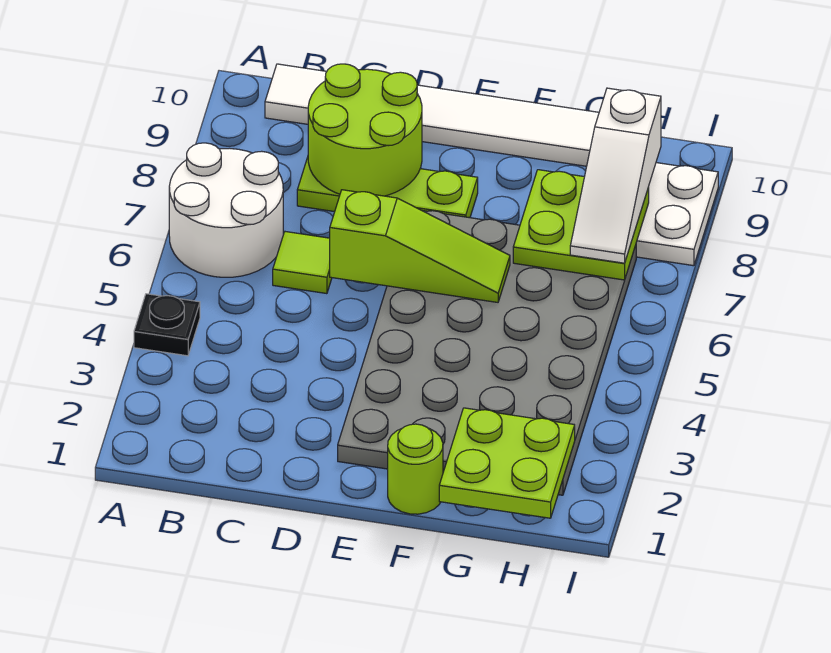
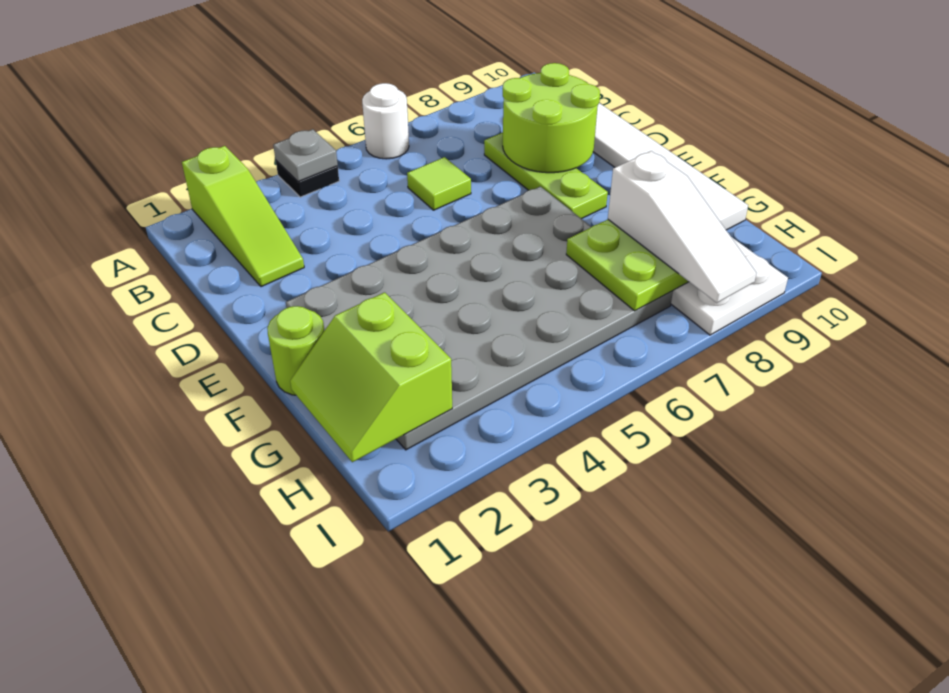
none -> grey plate A4 level 2
white round brick A6:B7 level 1 -> white round brick A6 level 1
lime slope D6:F6 level 2 top D -> lime slope A2:C2 level 1 top A
lime plate G1:H2 level 2 -> lime slope G1:H2 level 2 top 2
white slope H7:H9 level 3 top 9 -> white slope G8:I8 level 3 top G

